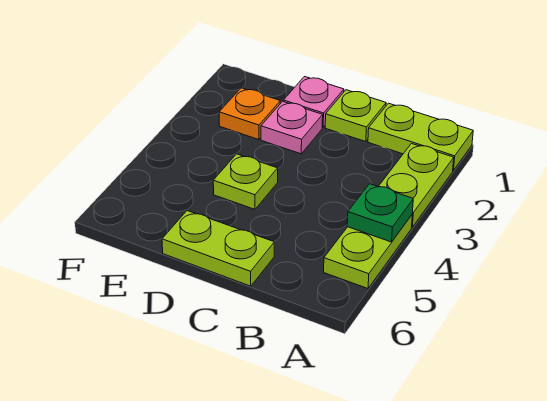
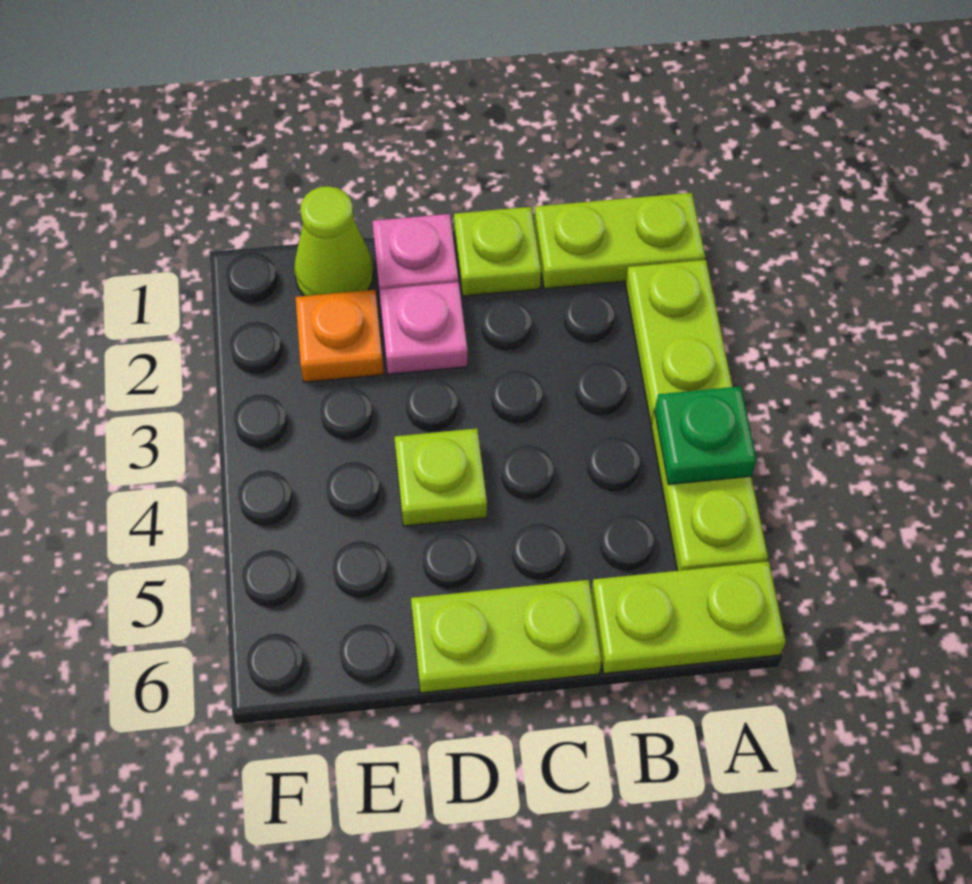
none -> lime plate A6:B6 level 1
none -> lime cone E1 level 1

